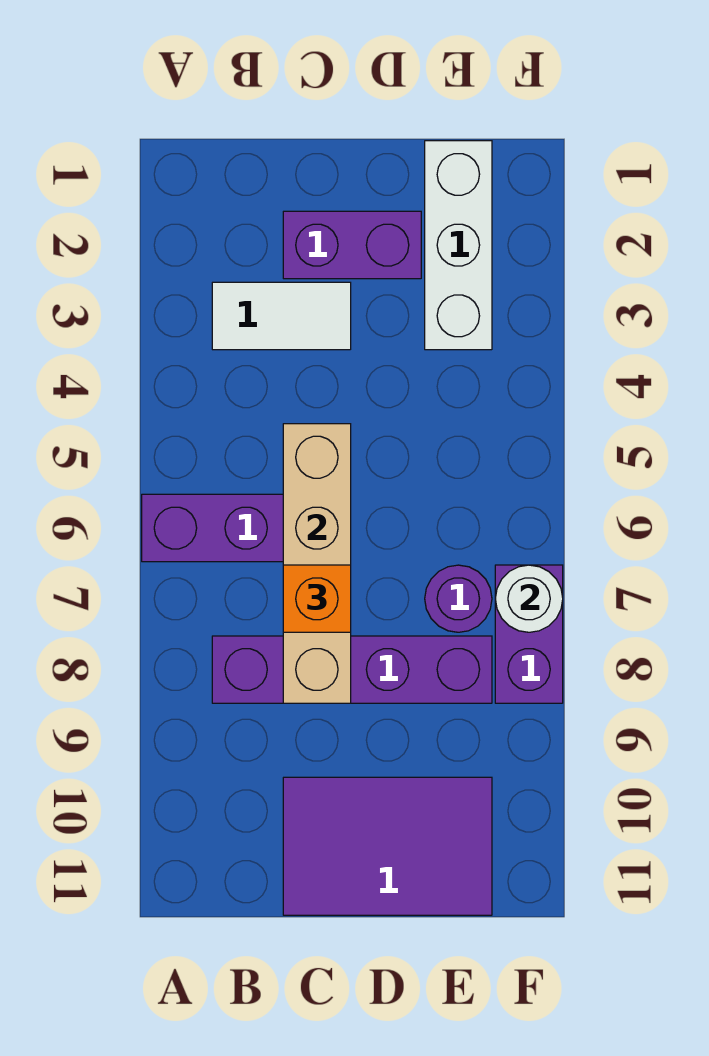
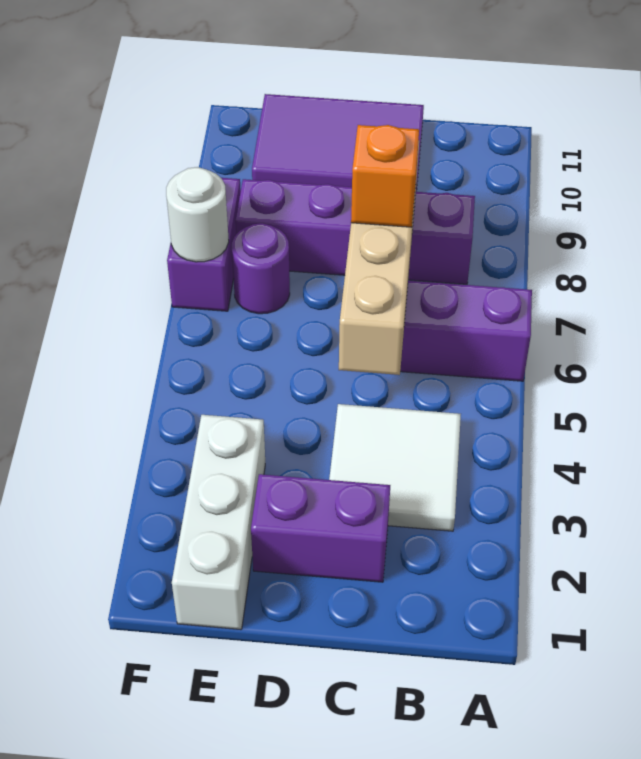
white tile B3:C3 level 1 -> white tile B3:C4 level 1

